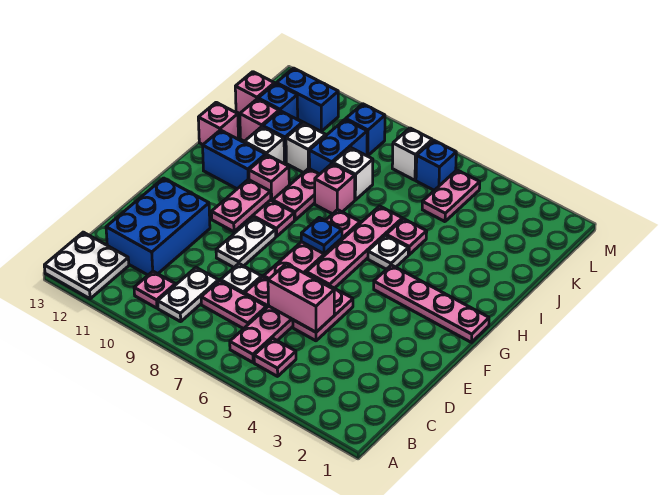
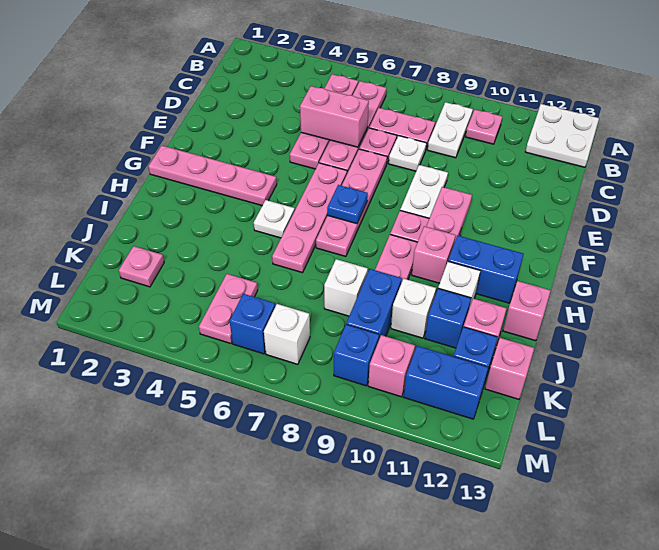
blue brick C11:E12 level 1 -> none
pink plate I5 level 1 -> pink plate K2 level 1
pink brick I8 level 1 -> pink brick L10 level 1

